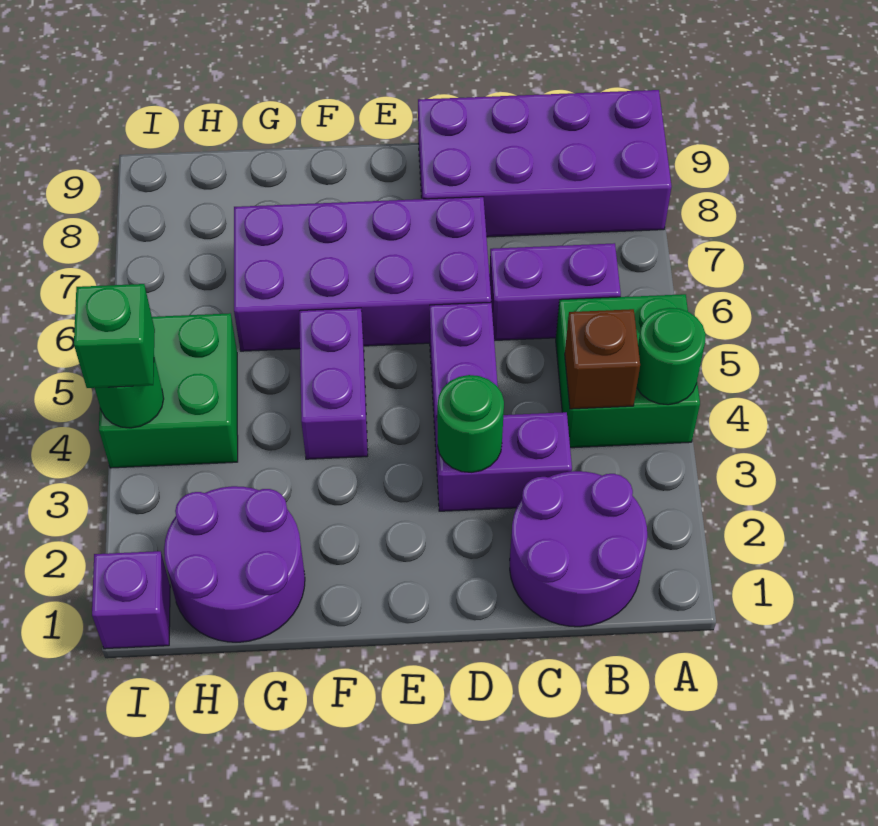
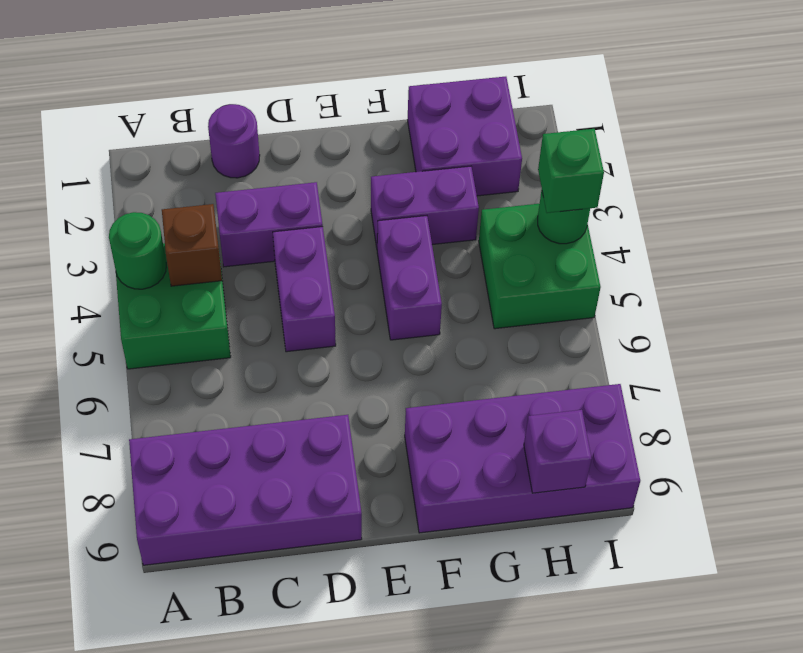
purple round brick B1:C2 level 1 -> purple round brick C1 level 1
purple brick B6:C6 level 1 -> purple brick F3:G3 level 1
green round brick D3 level 2 -> none
purple brick D6:G7 level 1 -> purple brick F8:I9 level 1
purple round brick G1:H2 level 1 -> purple brick G1:H2 level 1
purple brick I1 level 1 -> purple brick H9 level 2

